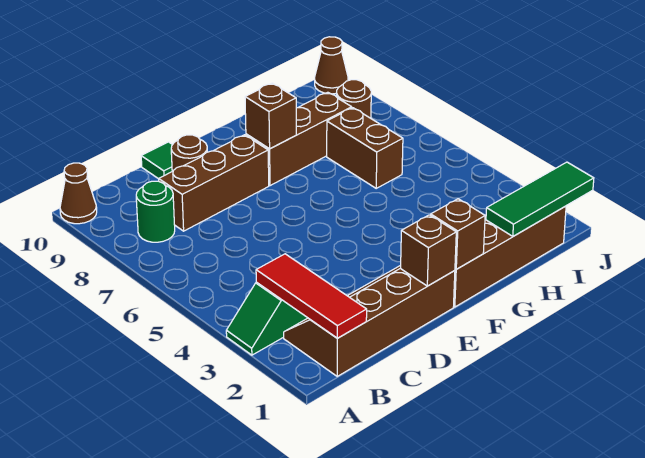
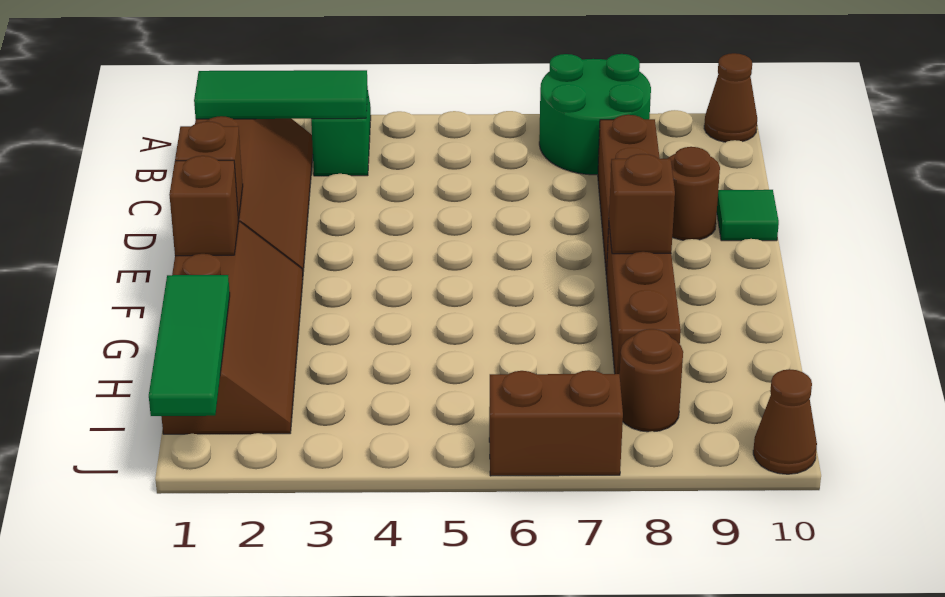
red tile B1:B3 level 2 -> green tile B1:B3 level 2
green round brick B8 level 1 -> green round brick A7:B8 level 1
brown brick H6:H7 level 1 -> brown brick J6:J7 level 1

